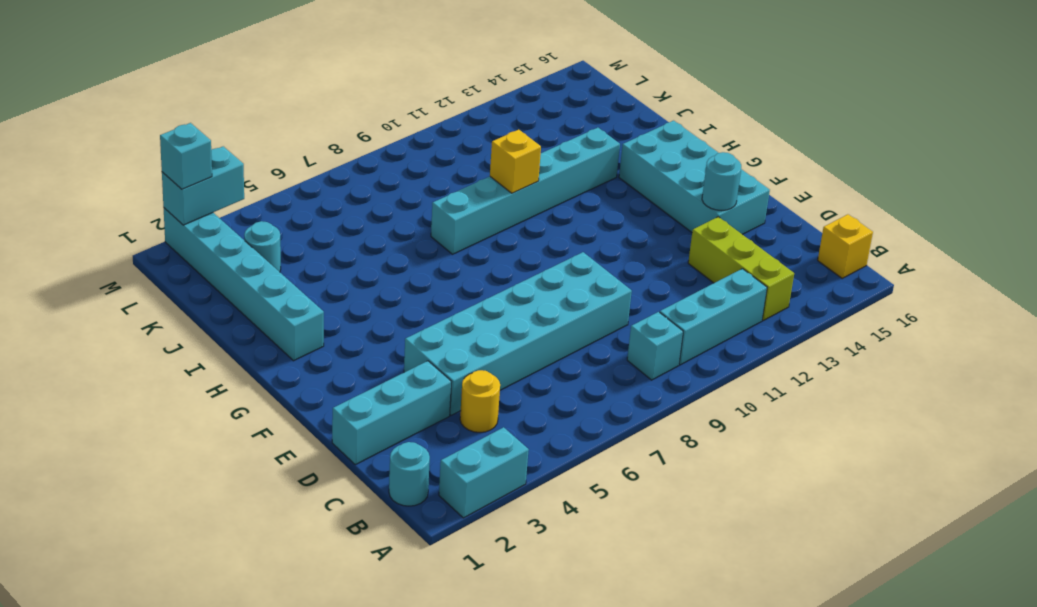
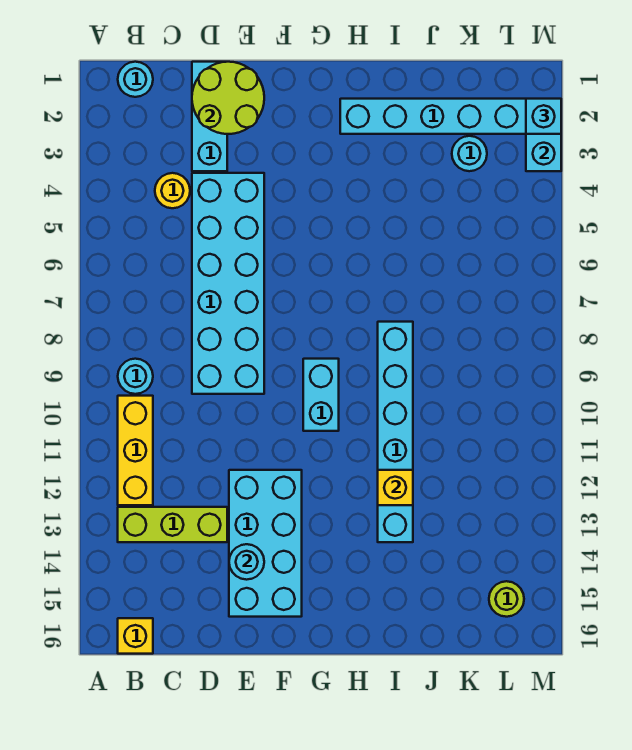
cyan brick A2:A3 level 1 -> cyan brick G9:G10 level 1
cyan brick B9 level 1 -> cyan round brick B9 level 1
cyan brick B10:B12 level 1 -> yellow brick B10:B12 level 1
none -> lime round brick D1:E2 level 2
cyan brick E14:H15 level 1 -> cyan brick E12:F15 level 1
yellow brick I10 level 2 -> yellow brick I12 level 2
none -> lime round brick L15 level 1

